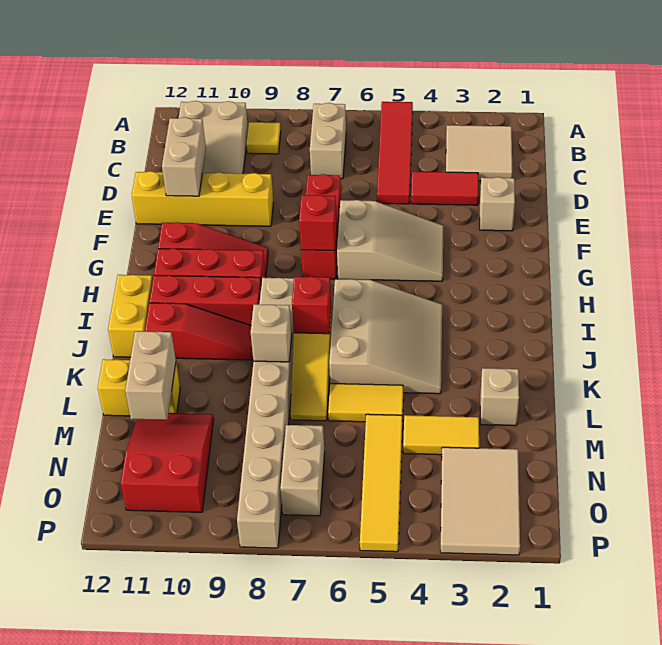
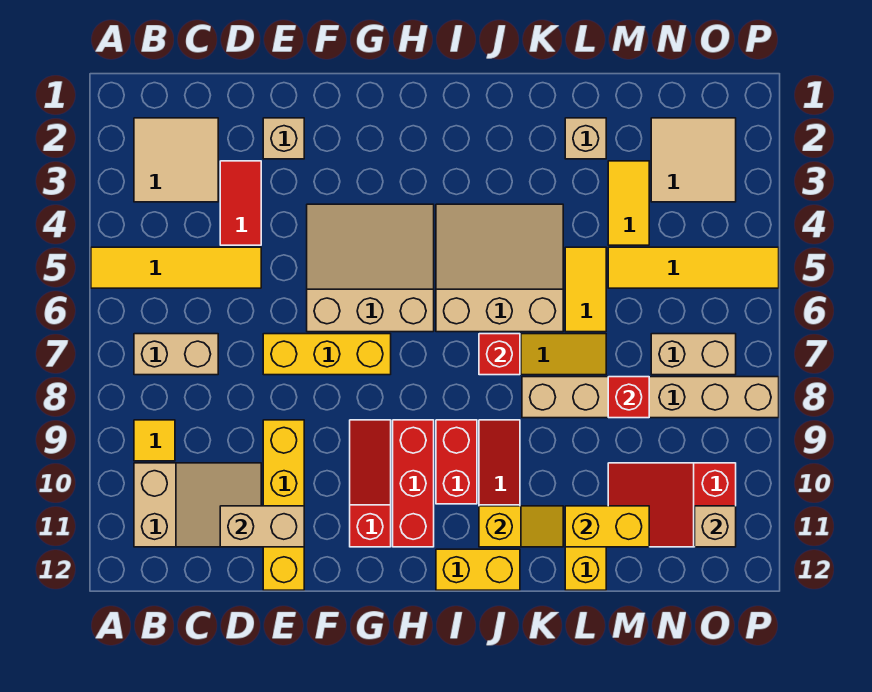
red tile A5:D5 level 1 -> yellow tile A5:D5 level 1
red brick E7:G7 level 1 -> yellow brick E7:G7 level 1
tan slope F4:G6 level 1 top 6 -> tan slope F4:H6 level 1 top 6
red brick G7 level 2 -> red brick M8 level 2
tan brick I8:P8 level 1 -> tan brick K8:P8 level 1
red brick I9:I11 level 1 -> red brick I9:I10 level 1
none -> yellow slope J11:K11 level 2 top J
tan brick K8 level 2 -> tan brick O11 level 2
tan brick L11:M11 level 2 -> yellow brick L11:M11 level 2
tan tile N2:P3 level 1 -> tan tile N2:O3 level 1

